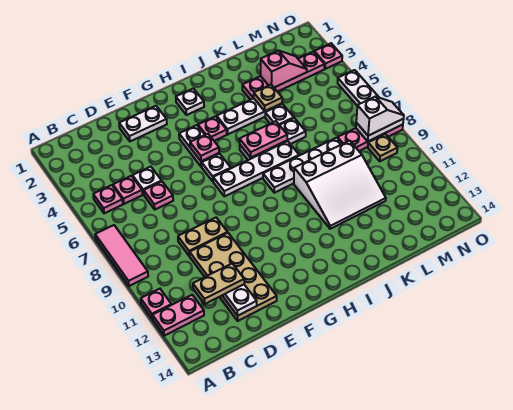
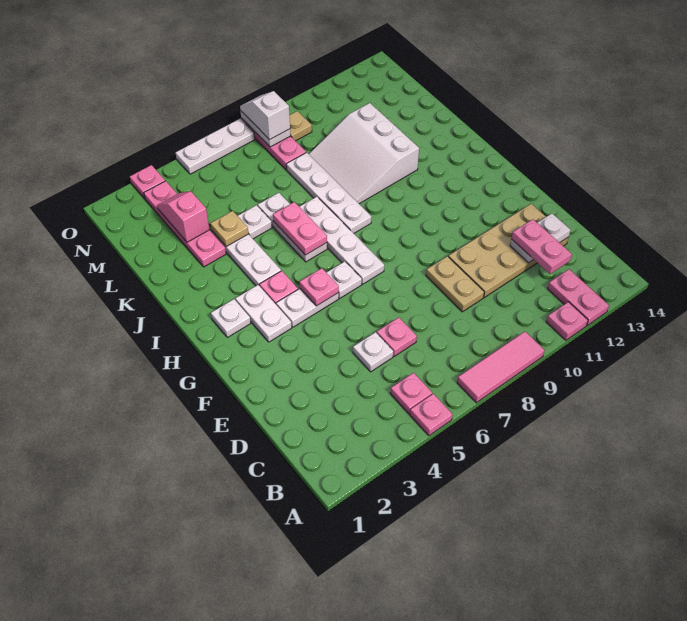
pink plate C5 level 1 -> pink plate A5 level 1
tan plate C12:D12 level 3 -> pink plate C12:D12 level 3
white plate E2:F2 level 1 -> white plate G3:H3 level 1
white slope J9:L11 level 1 top 9 -> white slope J9:L11 level 1 top 11

